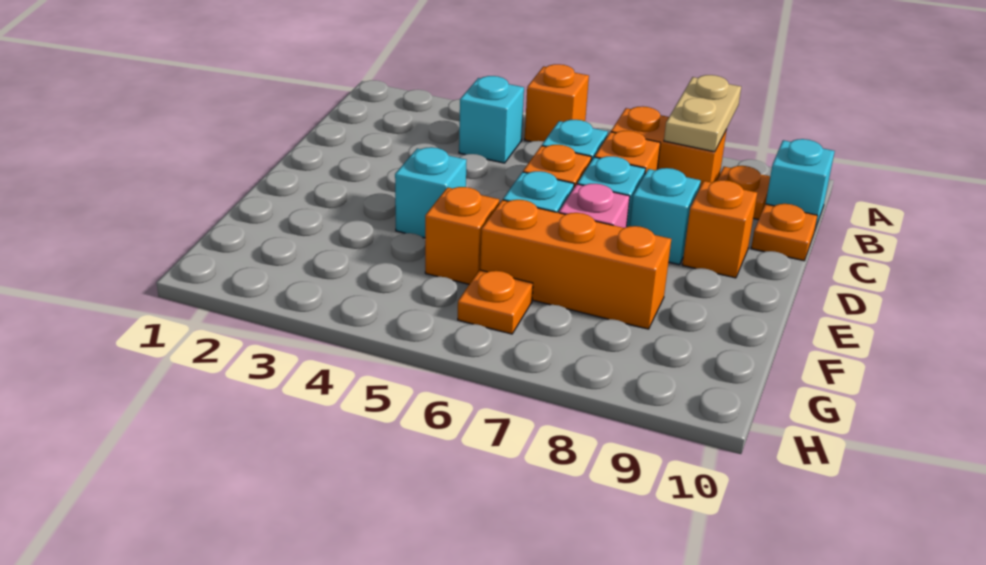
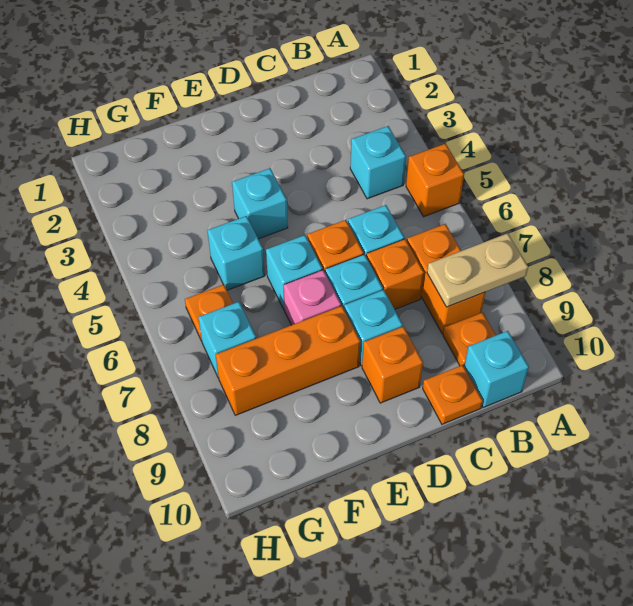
orange brick F5 level 1 -> cyan brick F5 level 1
orange brick F6:F8 level 1 -> orange brick E8:G8 level 1
none -> cyan brick G7 level 1

